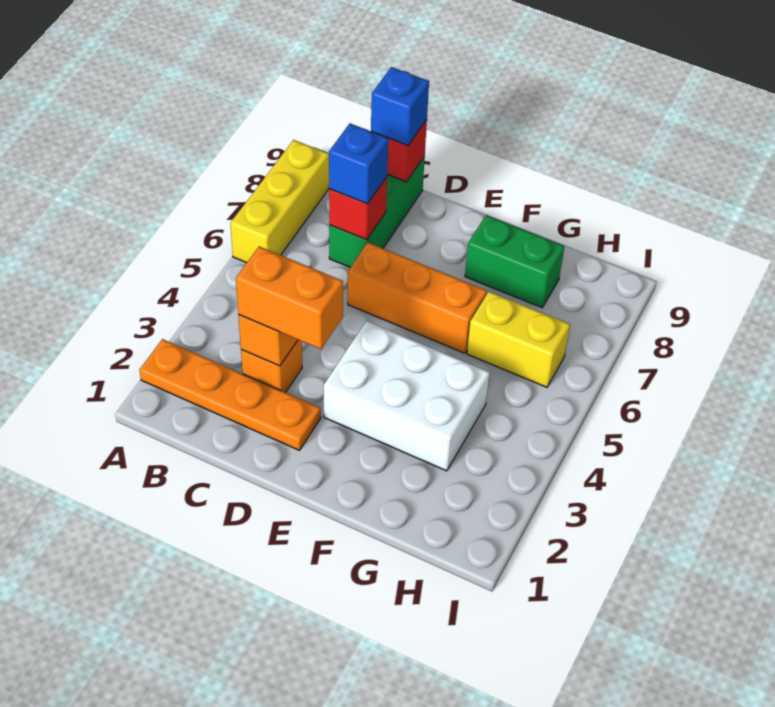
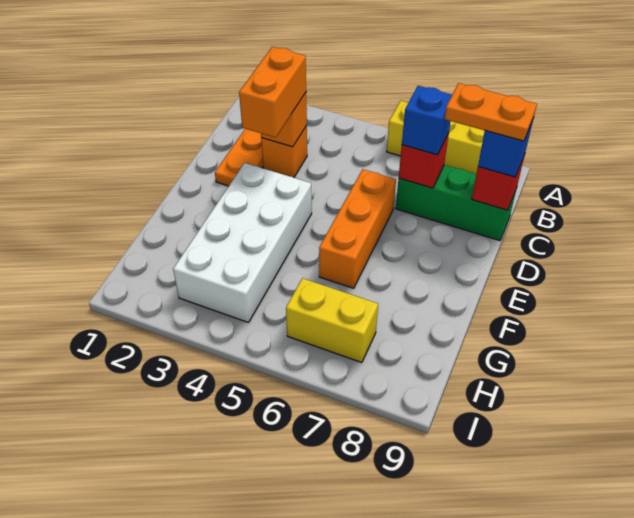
none -> orange plate C8:C9 level 4
white brick E3:G4 level 1 -> white brick E3:H4 level 1
green brick F8:G8 level 1 -> none
yellow brick G6:H6 level 1 -> yellow brick H6:H7 level 1

